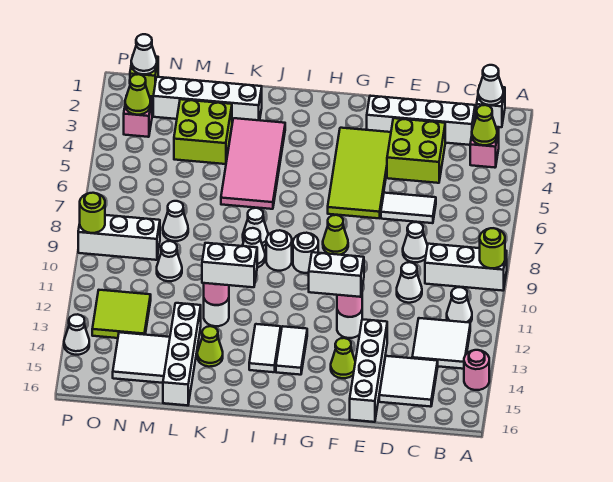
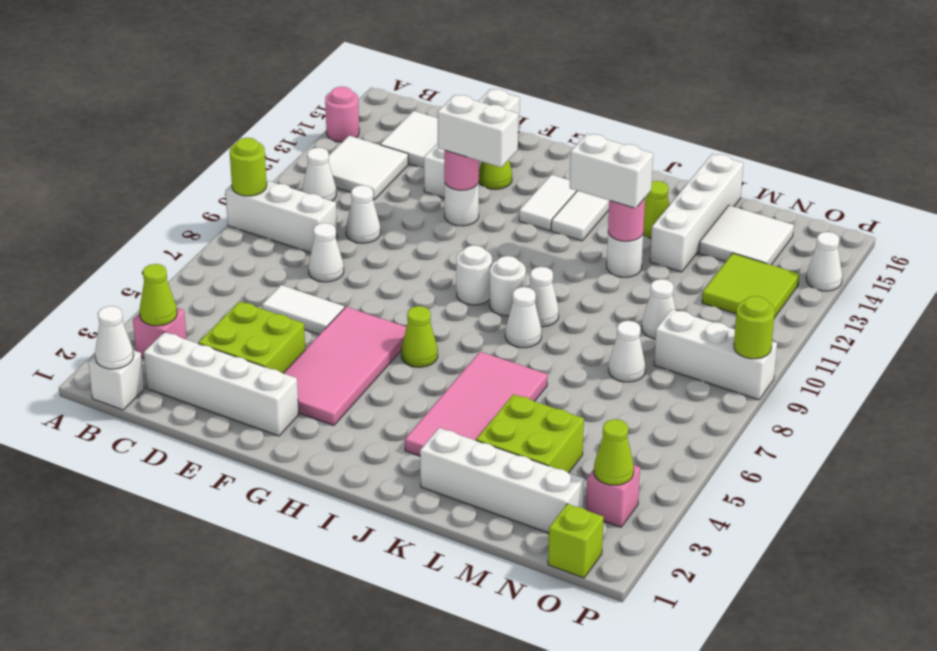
lime tile F3:G6 level 1 -> pink tile F3:G6 level 1
lime cone G8 level 1 -> lime cone H6 level 1
white cone O1 level 2 -> none

